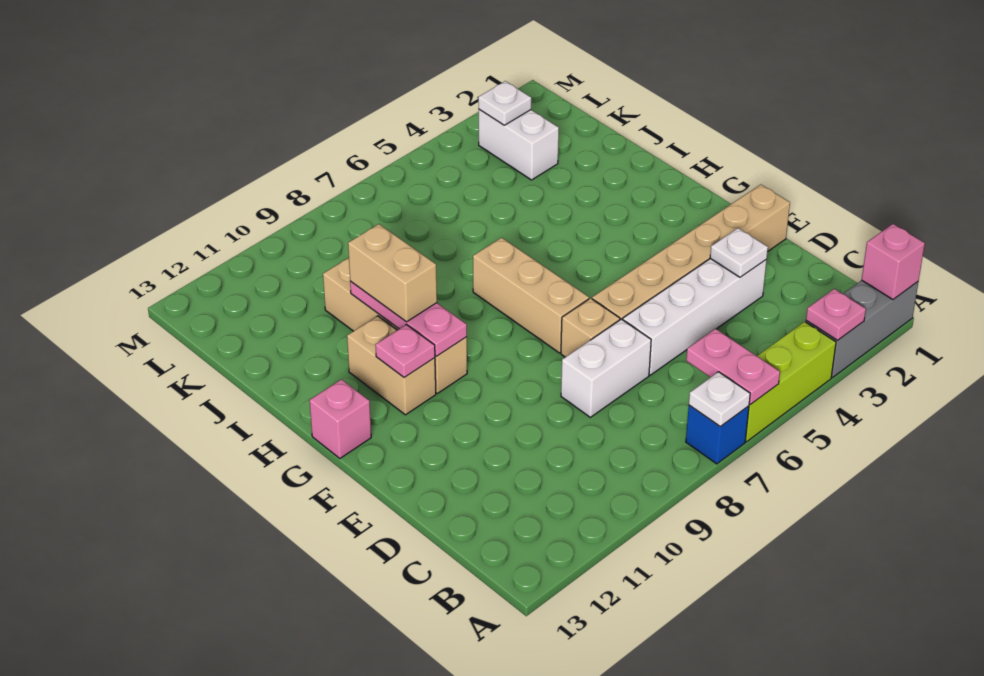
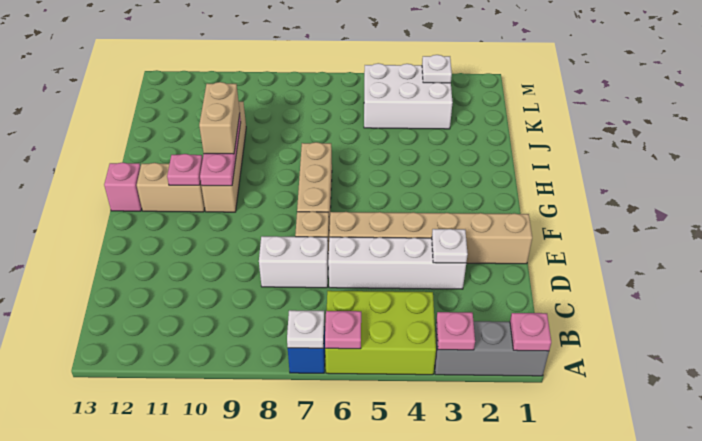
pink brick A1 level 2 -> pink plate A1 level 2
lime brick A4:A6 level 1 -> lime brick A4:B6 level 1
pink plate A6:B6 level 2 -> pink plate A6 level 2
tan brick G11:H11 level 1 -> tan brick G11:G12 level 1
white brick K3:L3 level 1 -> white brick K3:L5 level 1

